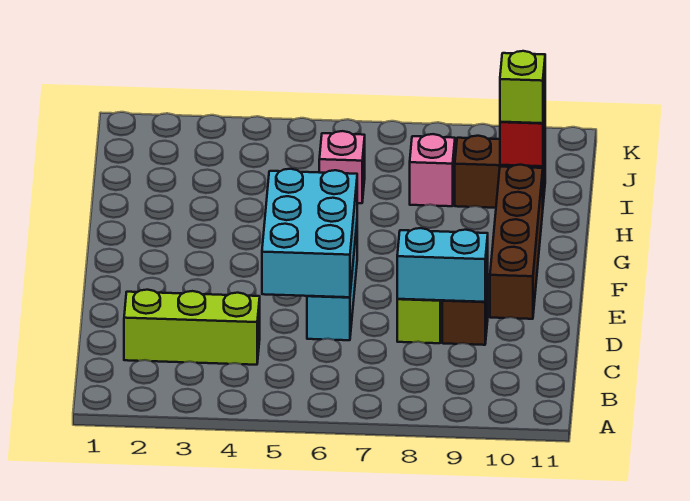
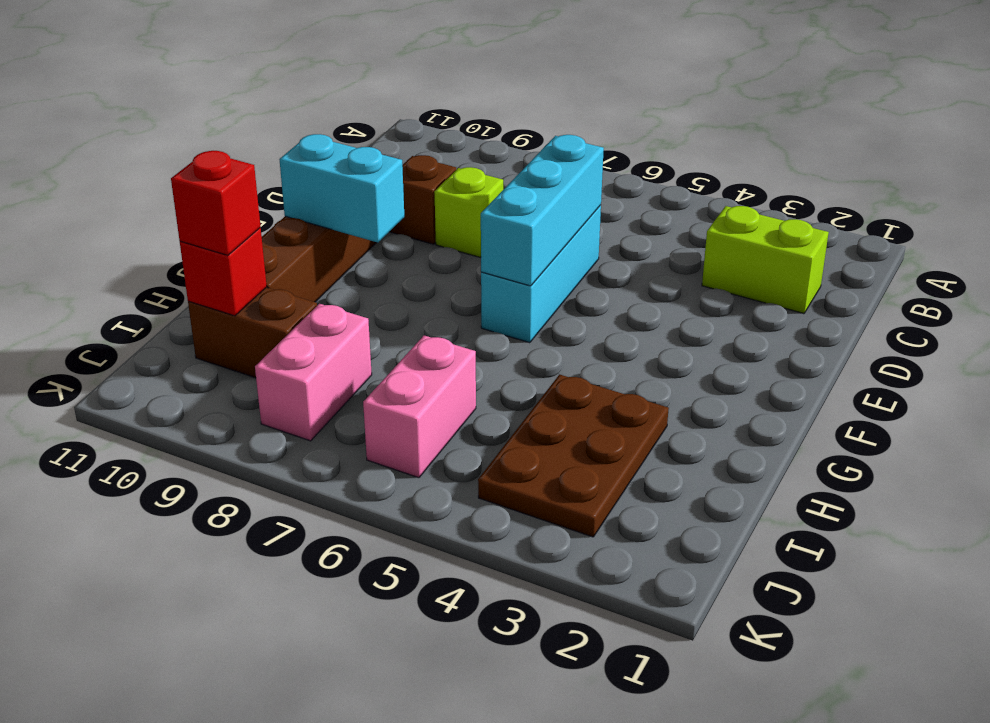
lime brick C2:C4 level 1 -> lime brick C2:C3 level 1
cyan brick D5:F6 level 2 -> cyan brick D6:F6 level 2
cyan brick D8:D9 level 2 -> cyan brick F9:F10 level 2
none -> brown plate H3:J4 level 1
pink brick I6 level 1 -> pink brick I6:J6 level 1
pink brick I8 level 1 -> pink brick I8:J8 level 1
lime brick I10 level 3 -> red brick I10 level 3

